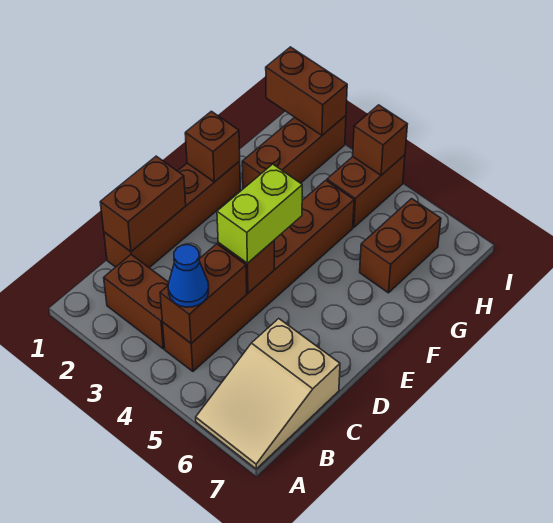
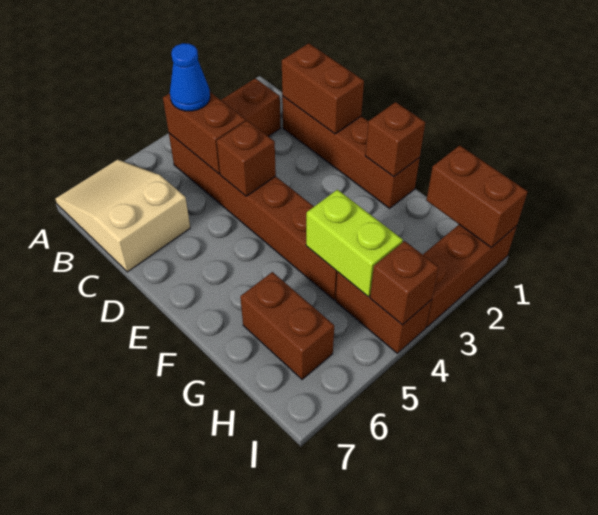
lime brick D4:E4 level 3 -> lime brick G4:H4 level 2
brown brick G2:I2 level 1 -> brown brick I1:I3 level 1
brown brick I1:I2 level 2 -> brown brick H1:I1 level 2

